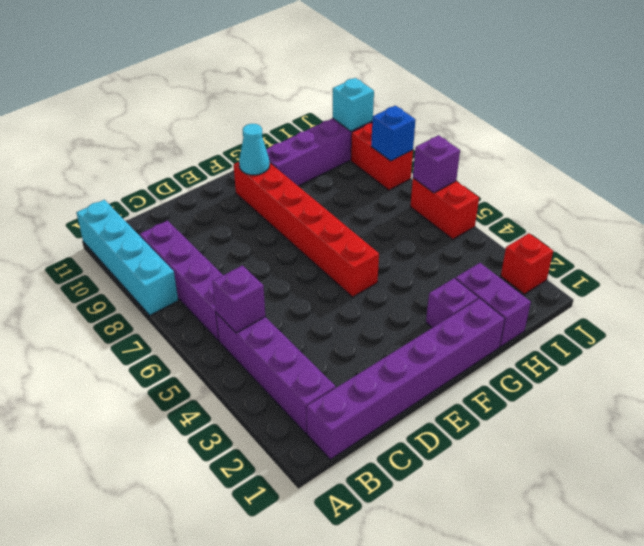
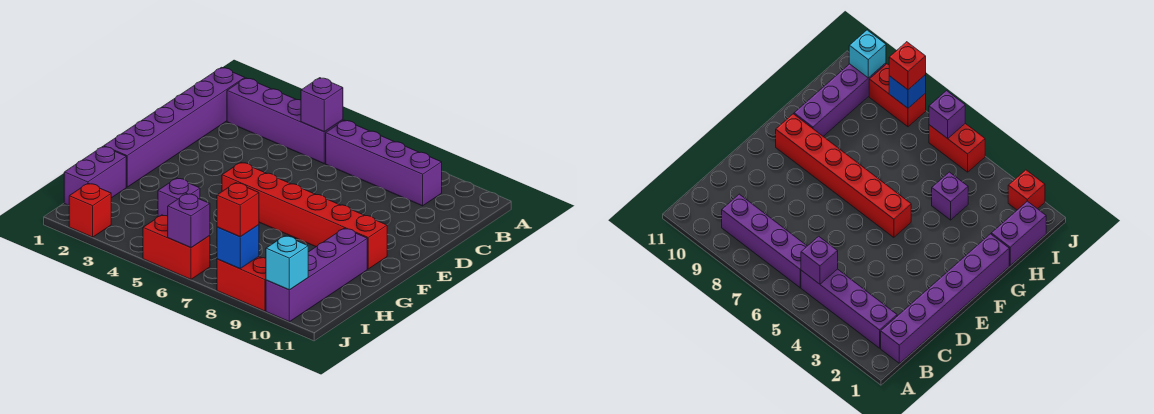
cyan brick A8:A11 level 1 -> none
cyan cone F10 level 2 -> none
purple brick G2 level 1 -> purple brick H4 level 1
purple brick H1:H2 level 1 -> purple brick H1:I1 level 1
none -> red brick J8 level 3

